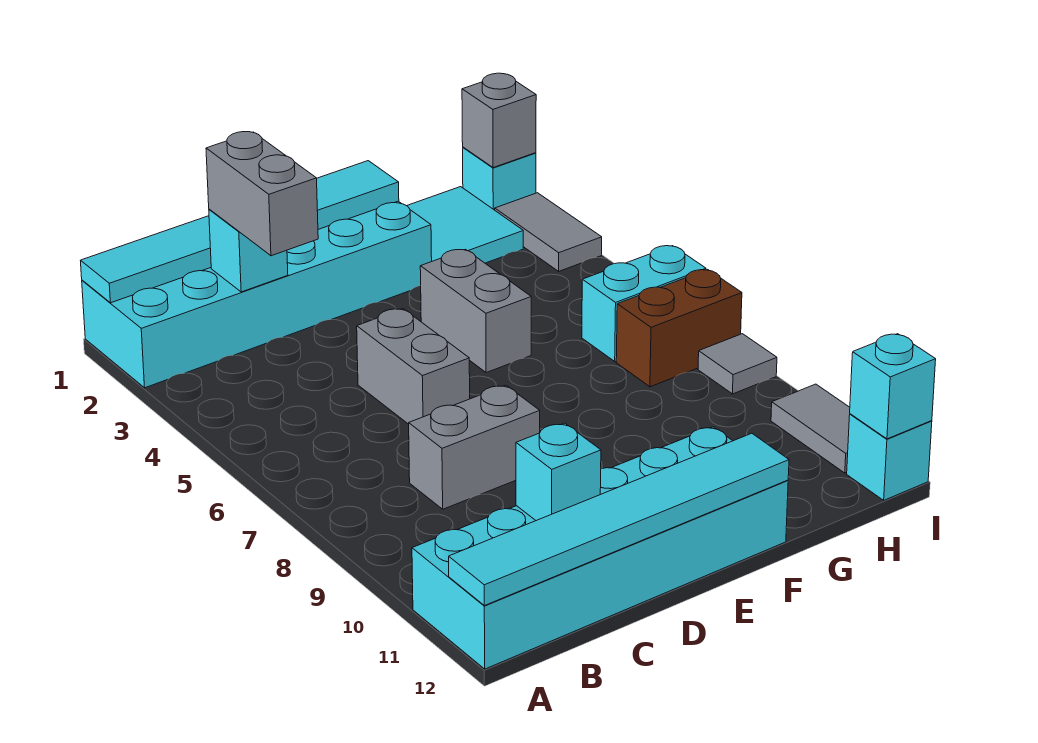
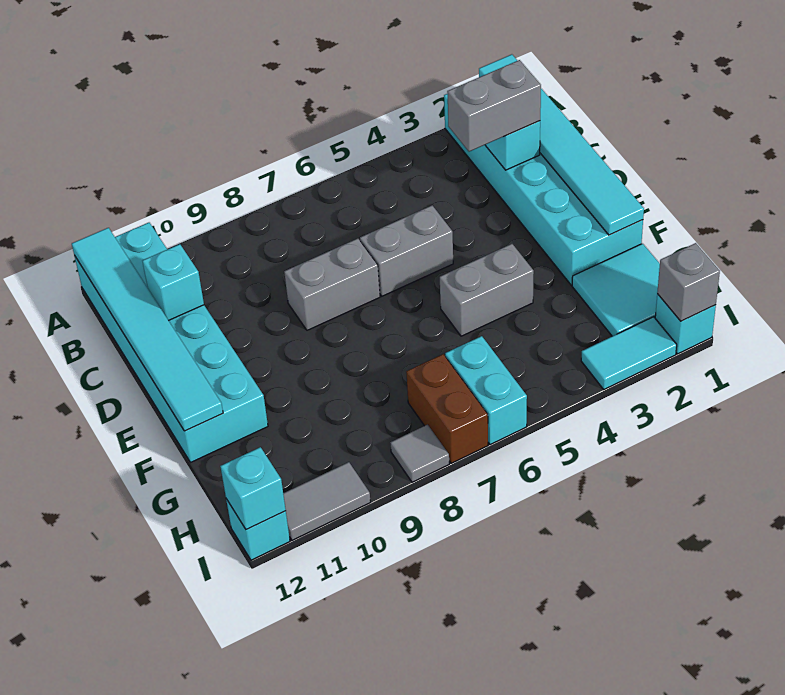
grey brick C8:D8 level 1 -> grey brick D7:D8 level 1
grey tile I2:I3 level 1 -> cyan tile I2:I3 level 1

